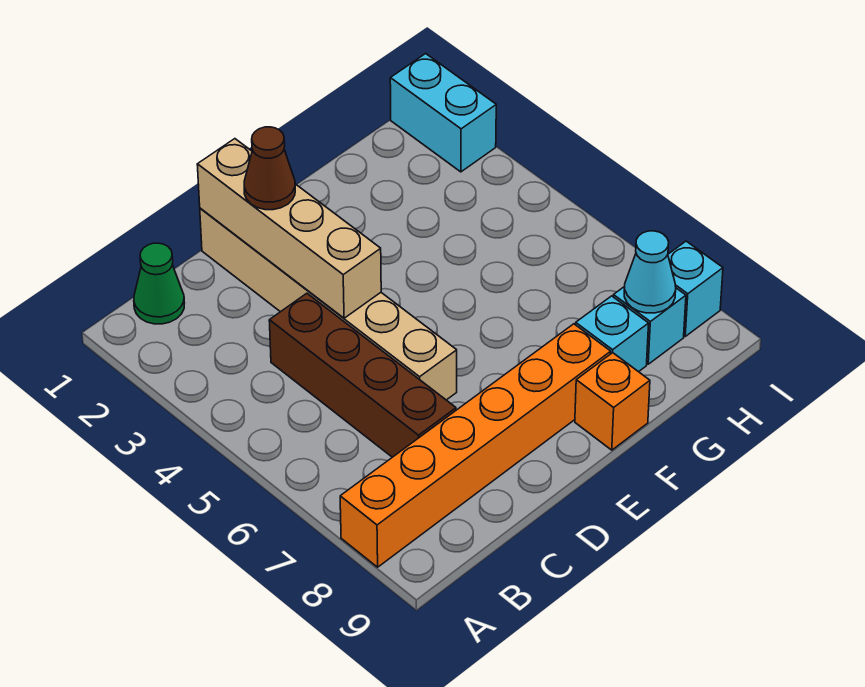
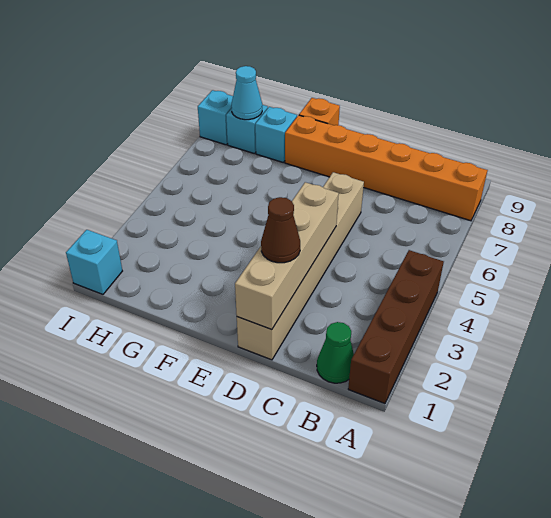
brown brick C4:C7 level 1 -> brown brick A1:A4 level 1
cyan brick I1:I2 level 1 -> cyan brick I1 level 1

